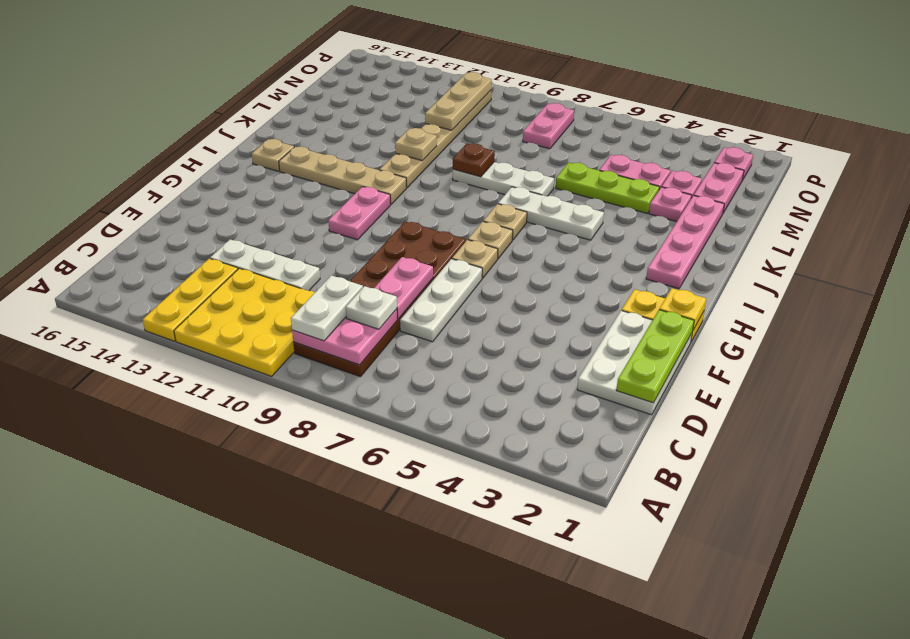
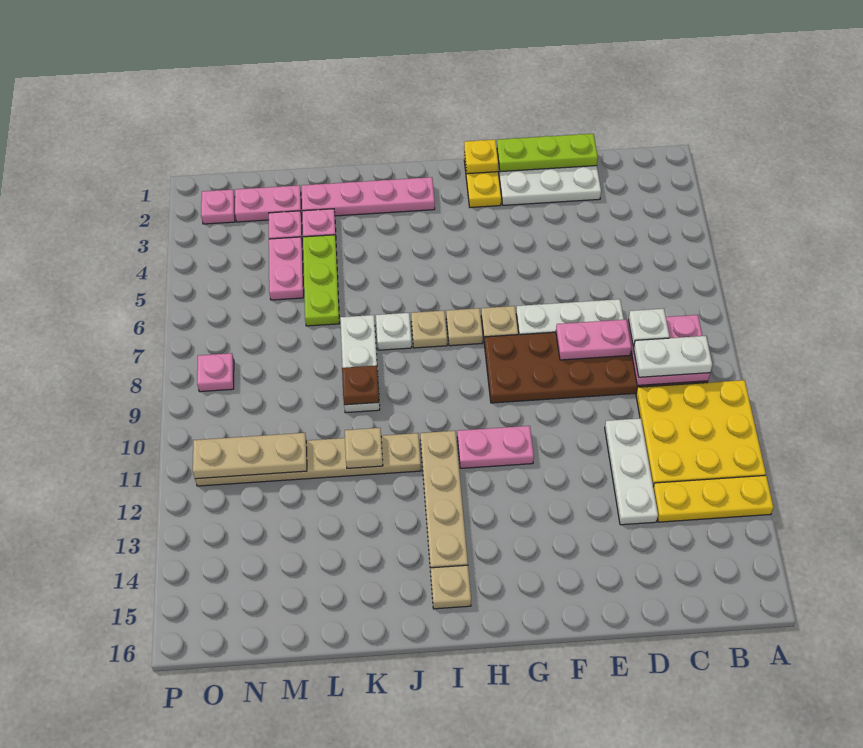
white plate J5:J7 level 1 -> white plate J7 level 1
pink plate N8:O8 level 1 -> pink plate O8 level 1

